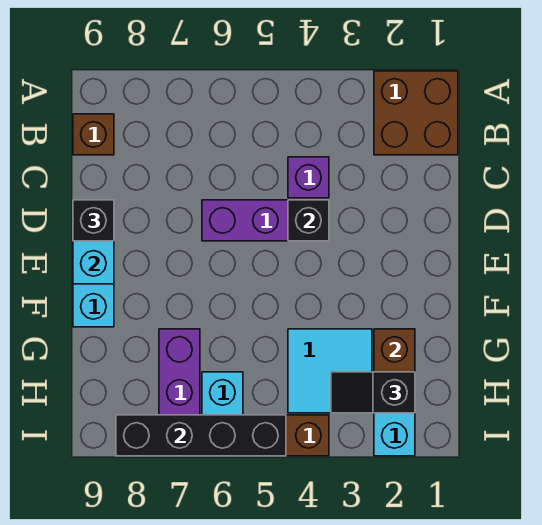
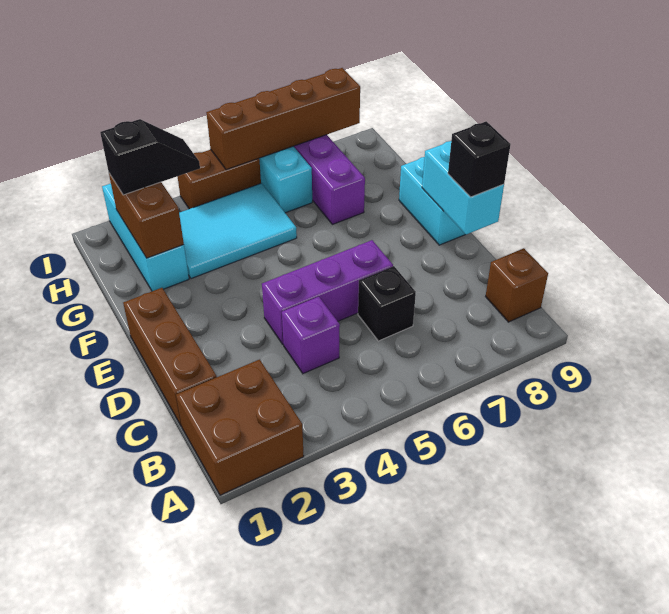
none -> brown brick C1:E1 level 1
black brick D4 level 2 -> black brick C6 level 1
cyan tile G3:H4 level 1 -> cyan tile G3:H5 level 1
black brick I5:I8 level 2 -> brown brick I5:I8 level 2

